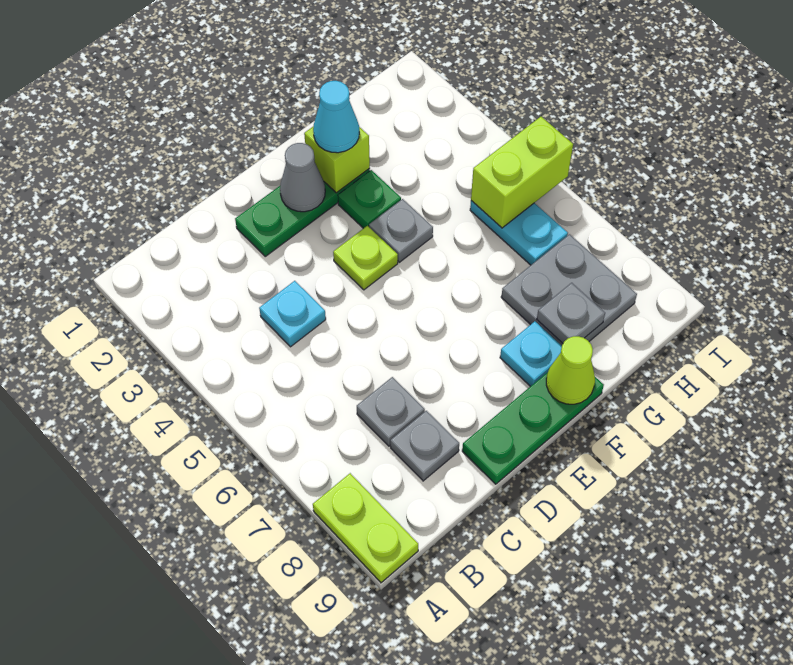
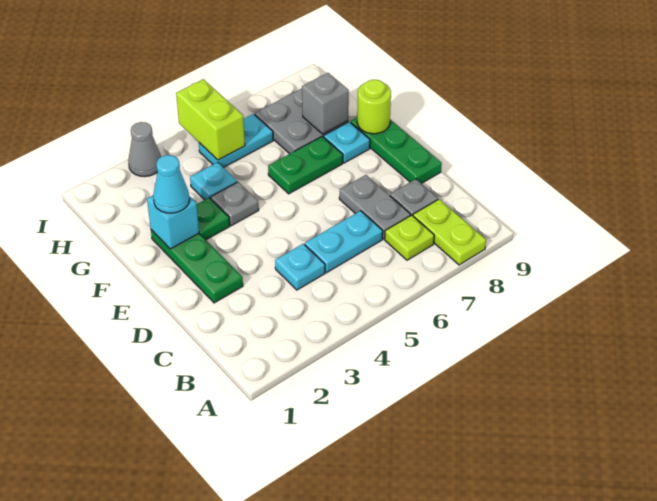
lime plate A8:A9 level 1 -> lime plate A8:B8 level 1
none -> cyan plate C5:C6 level 1
grey plate C7 level 1 -> grey plate C7:D7 level 1
grey cone E2 level 2 -> grey cone I3 level 1
lime plate E4 level 1 -> lime plate B7 level 1
lime brick F2 level 2 -> cyan brick F2 level 2
none -> green plate F6:F7 level 1
lime cone F9 level 2 -> lime round brick F9 level 2
none -> cyan plate G4 level 1
grey plate G8 level 2 -> grey brick G8 level 2

